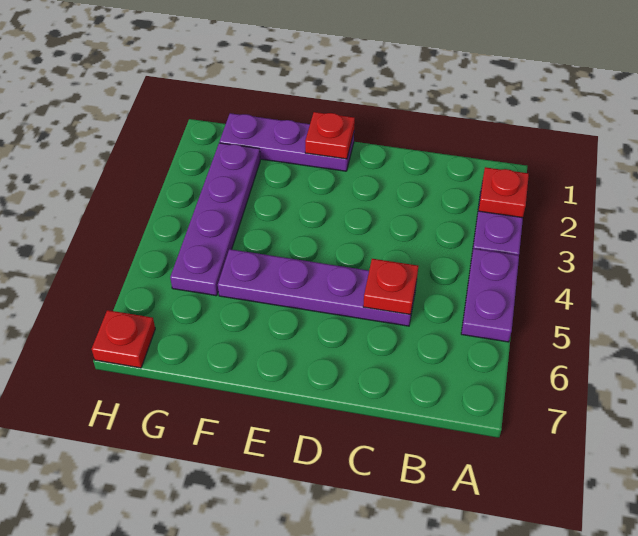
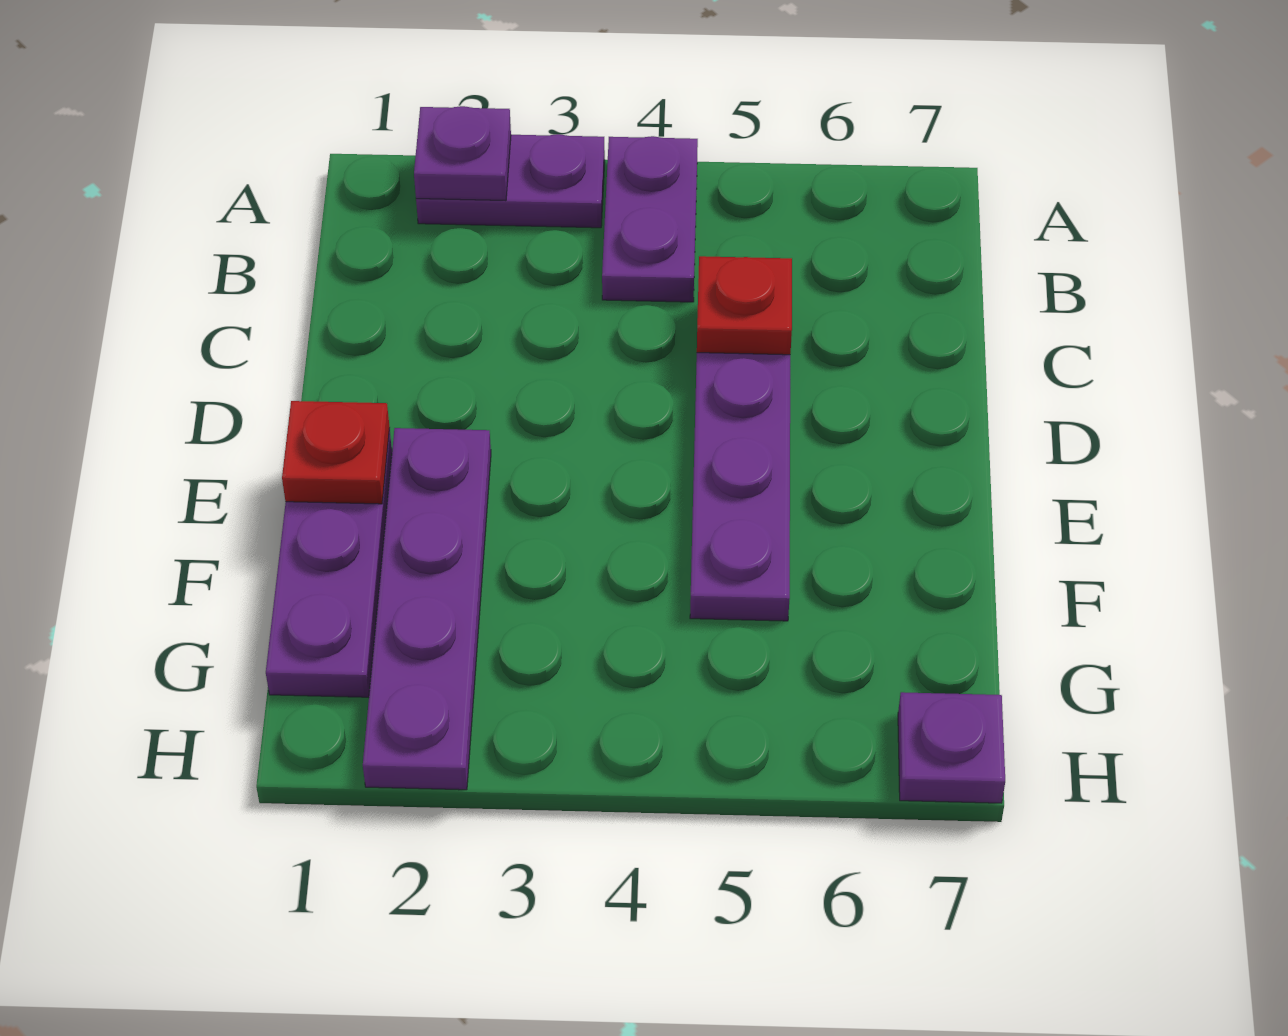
red plate A2 level 2 -> purple plate A2 level 2
purple plate A4:A5 level 1 -> purple plate A4:B4 level 1
purple plate G2:G5 level 1 -> purple plate E2:H2 level 1
red plate H7 level 1 -> purple plate H7 level 1

